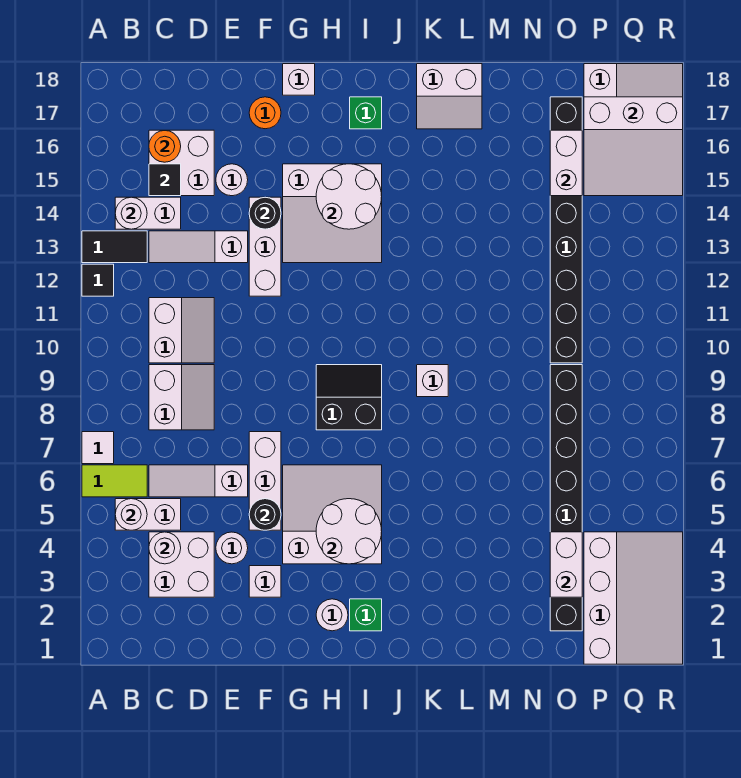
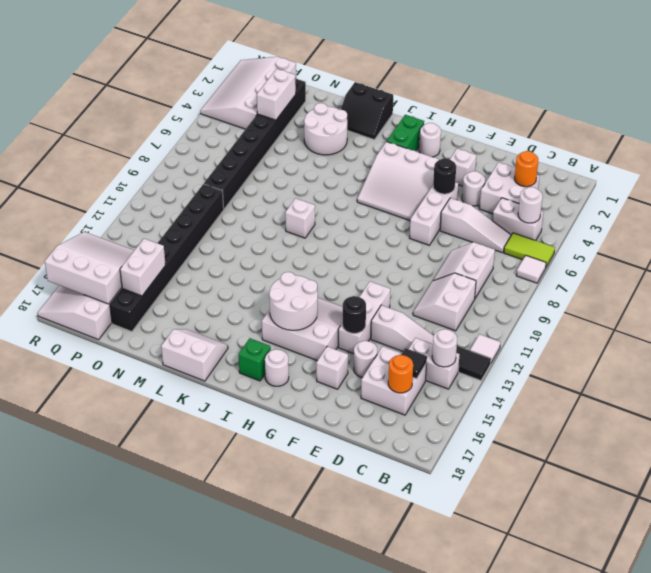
black tile A12 level 1 -> white tile A12 level 1
white round brick C4 level 2 -> white round brick H17 level 1
orange round brick F17 level 1 -> orange round brick C3 level 2
white brick G18 level 1 -> white brick F16 level 1
white round brick H4:I5 level 2 -> white round brick L3:M4 level 1
black slope H8:I9 level 1 top 8 -> black slope K1:L2 level 1 top 1
green brick I2 level 1 -> green brick I2:I3 level 1

